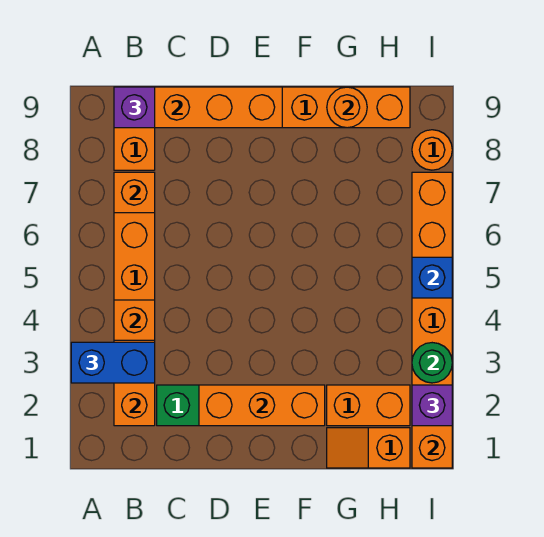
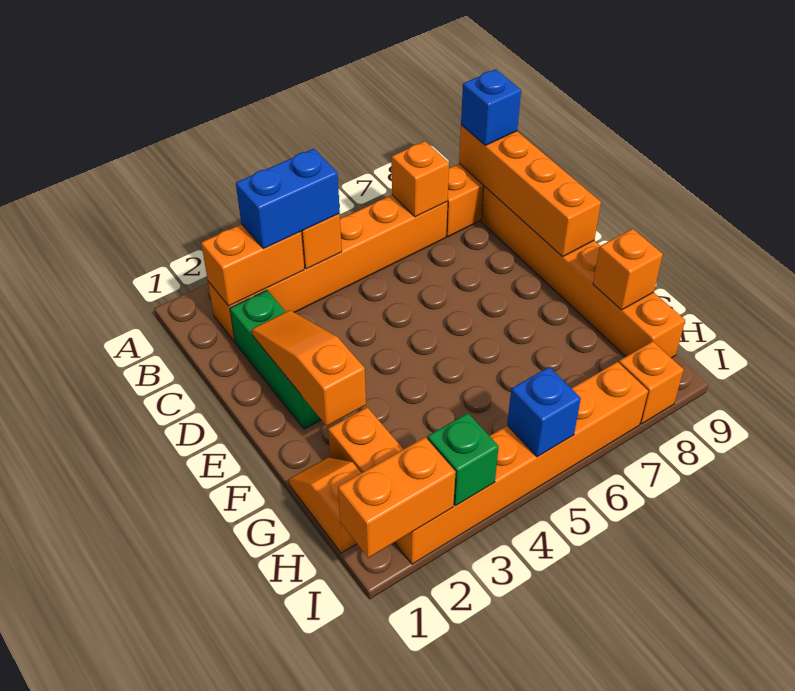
blue brick A3:B3 level 3 -> blue brick B3:B4 level 3
purple brick B9 level 3 -> blue brick B9 level 3
orange brick D2:F2 level 2 -> orange slope D2:F2 level 2 top F
orange round brick G9 level 2 -> orange brick G9 level 2
purple brick I2 level 3 -> none
green round brick I3 level 2 -> green brick I3 level 2
orange round brick I8 level 1 -> orange brick I8 level 1

